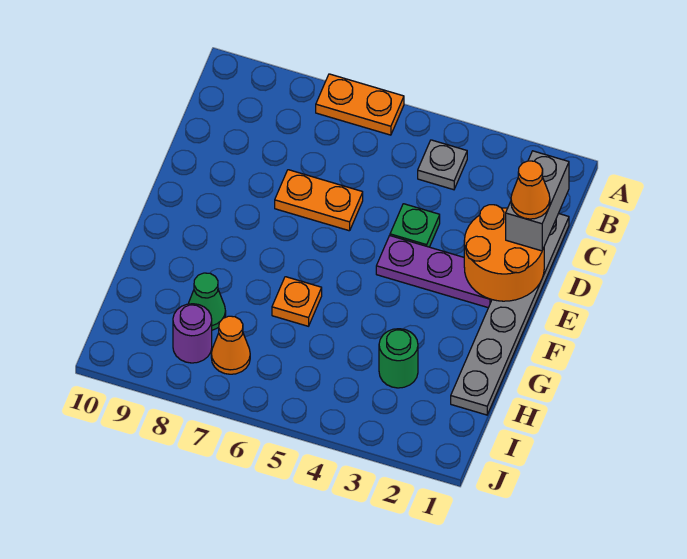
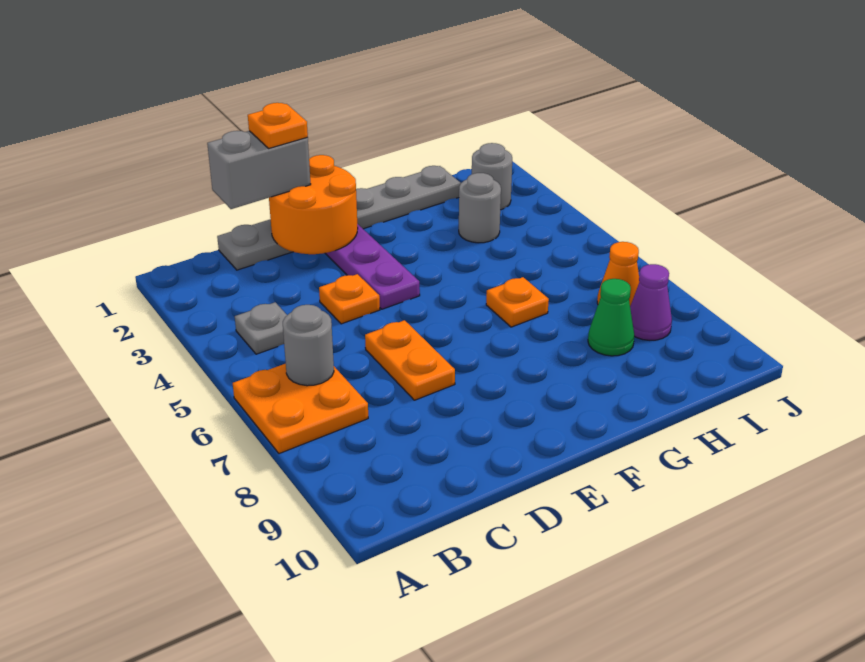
orange plate A6:A7 level 1 -> orange plate A6:B7 level 1
none -> grey round brick B6 level 2
orange cone D1 level 4 -> orange plate D1 level 4
green plate D4 level 1 -> orange plate D4 level 1
green round brick H3 level 1 -> grey round brick H3 level 1
none -> grey round brick I2 level 1
purple round brick I8 level 1 -> purple cone I8 level 1

